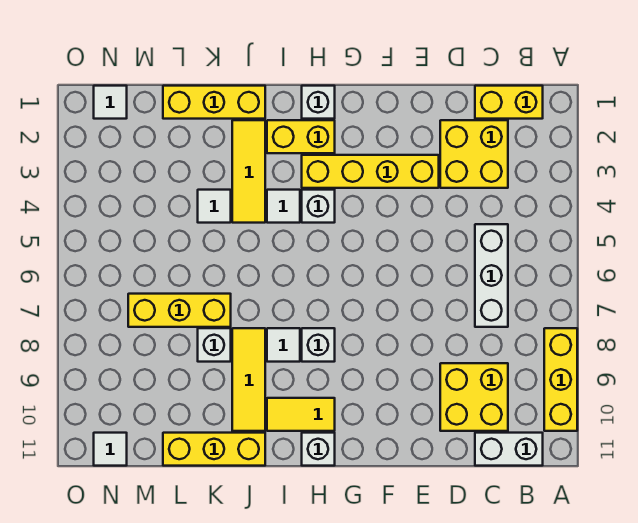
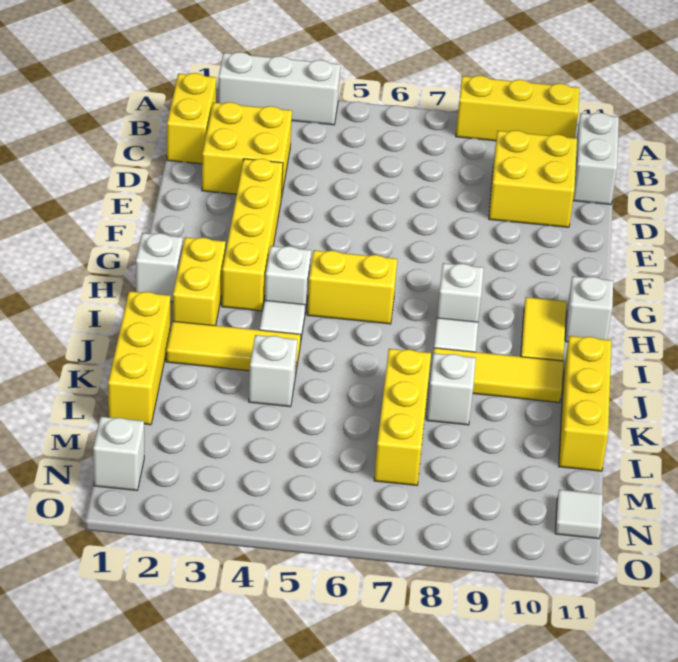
white brick C5:C7 level 1 -> white brick A2:A4 level 1
none -> yellow brick H5:H6 level 1
white tile K4 level 1 -> white brick K4 level 1
white tile N1 level 1 -> white brick N1 level 1

